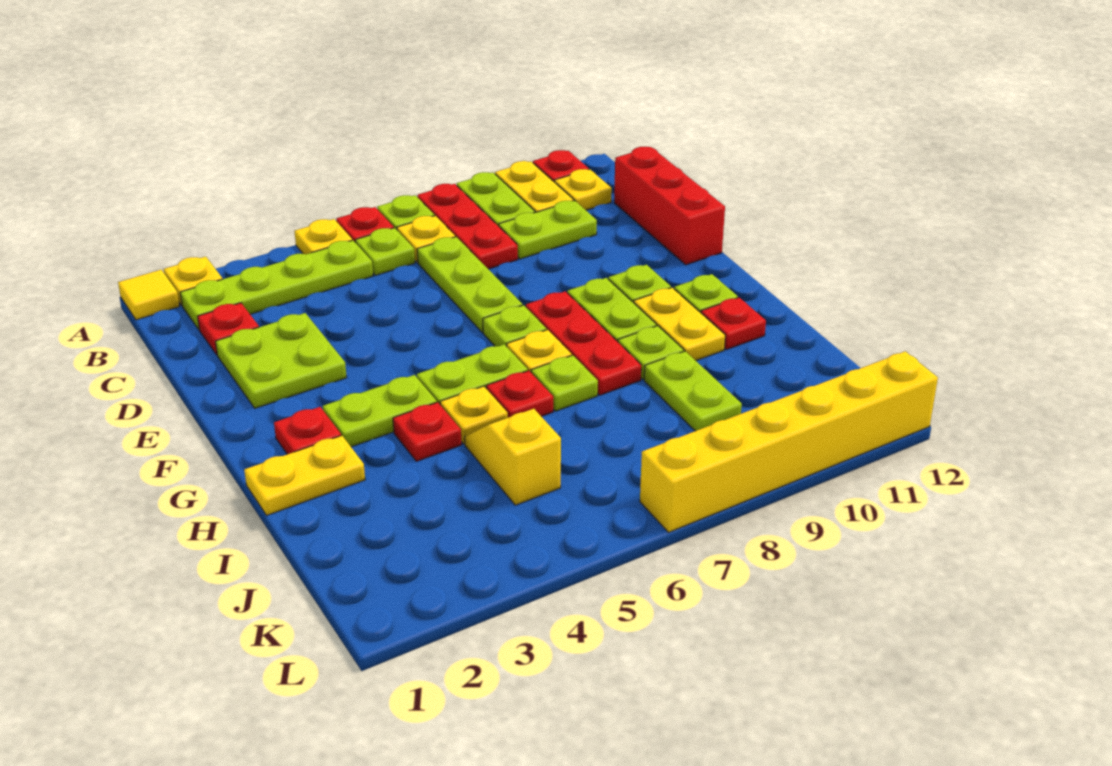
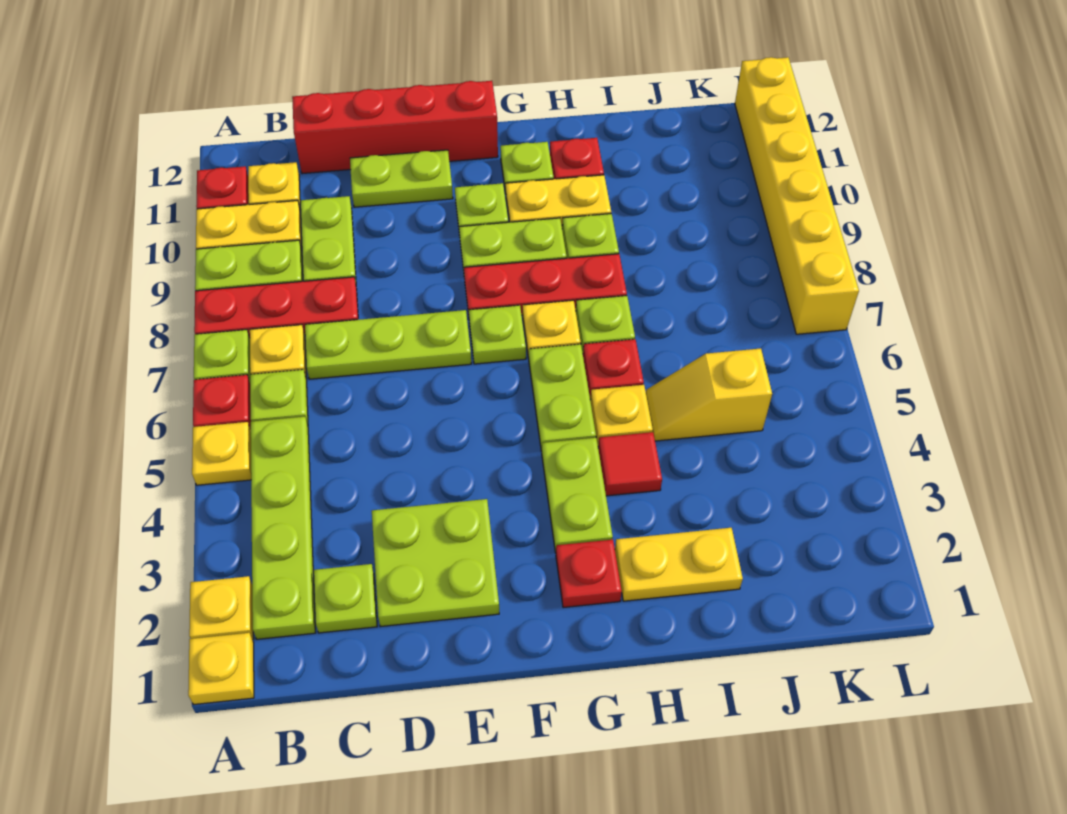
yellow tile A1 level 1 -> yellow plate A1 level 1
red plate C2 level 1 -> lime plate C2 level 1
red brick C12:E12 level 1 -> red brick C12:F12 level 1
yellow plate H1:H2 level 1 -> yellow plate H2:I2 level 1
red plate H4 level 1 -> red tile H4 level 1
lime plate I9:J9 level 1 -> lime plate D11:E11 level 1

